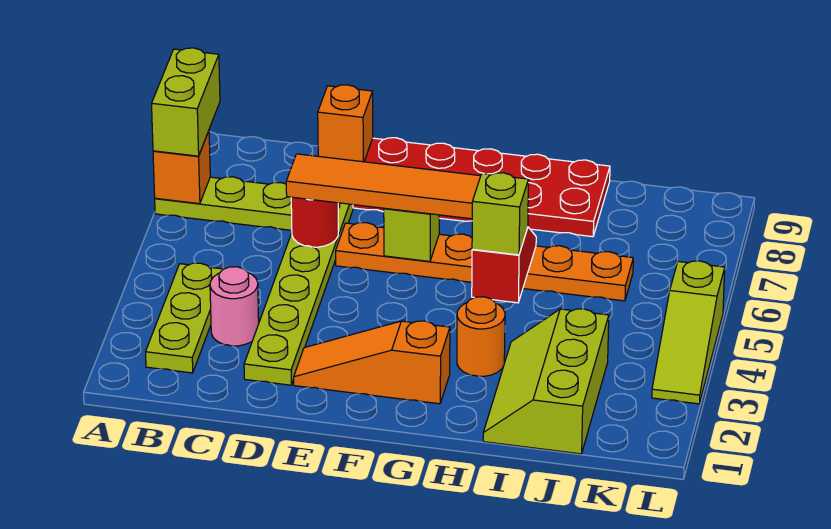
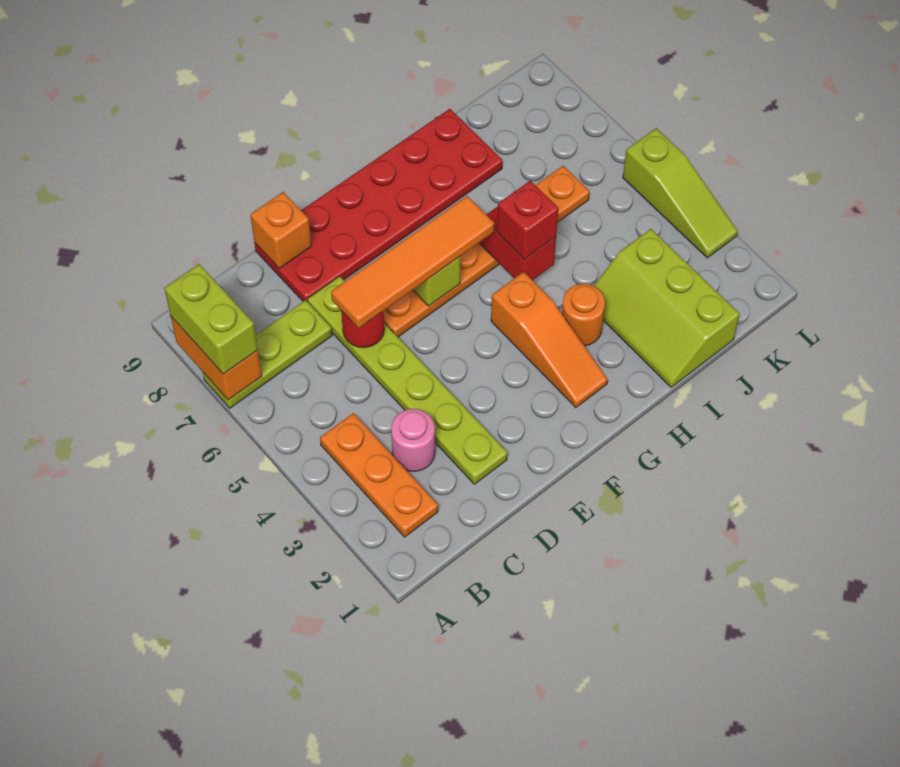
orange brick A7 level 2 -> orange brick A7:A8 level 2
lime plate B2:B4 level 1 -> orange plate B2:B4 level 1
orange slope E2:G2 level 1 top G -> orange slope G2:G4 level 1 top 4
lime brick H5 level 3 -> red brick H5 level 3

